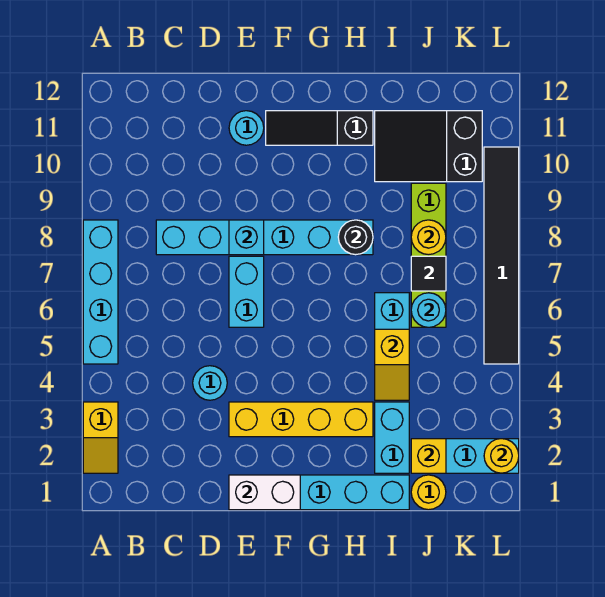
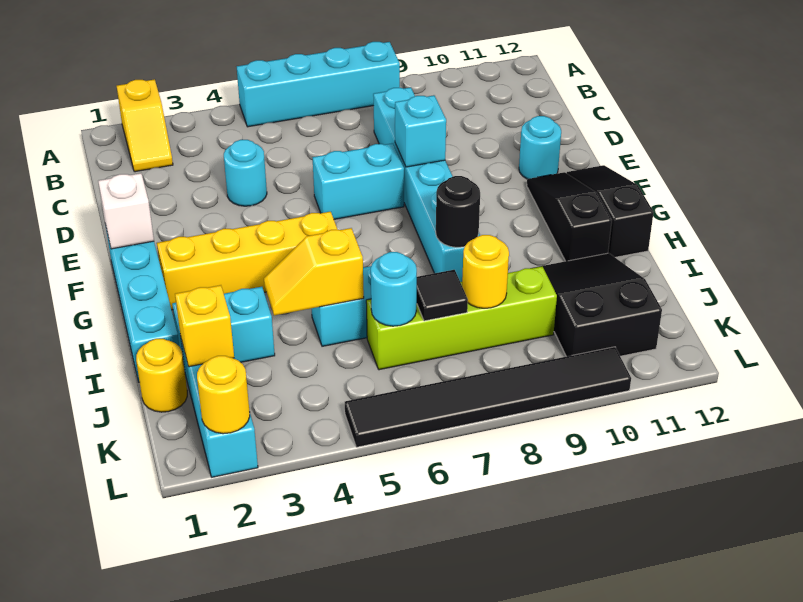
yellow slope A2:A3 level 1 top 3 -> yellow slope A2:B2 level 1 top A
white brick E1:F1 level 2 -> white brick F1 level 2
yellow brick E3:H3 level 1 -> yellow brick G2:G5 level 1
none -> black slope F12:H12 level 1 top H

